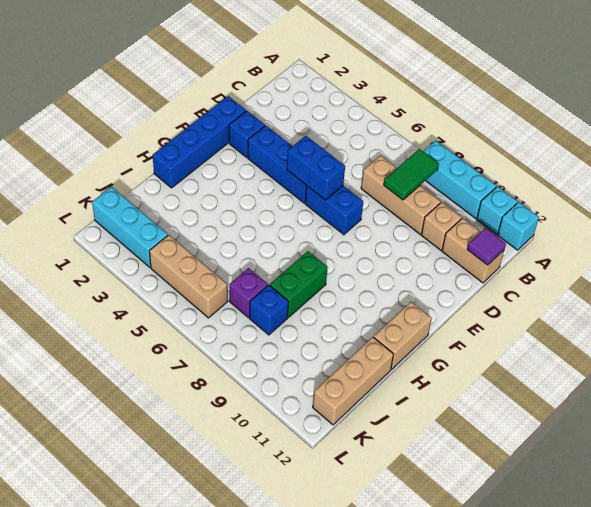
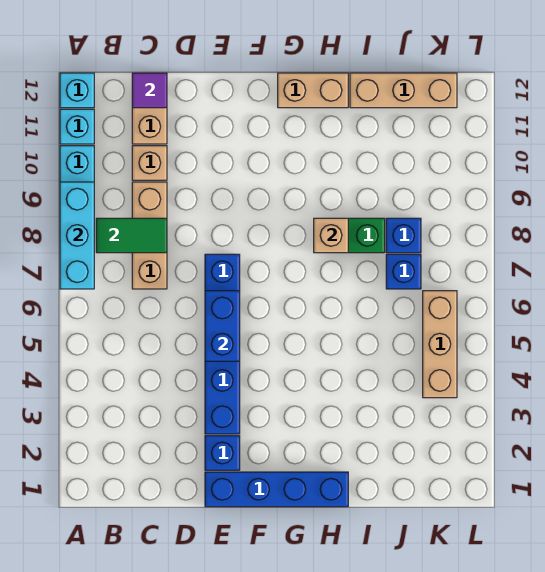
none -> tan brick H8 level 2
purple brick J7 level 1 -> blue brick J7 level 1
cyan brick K1:K3 level 1 -> cyan brick A7:A9 level 2

